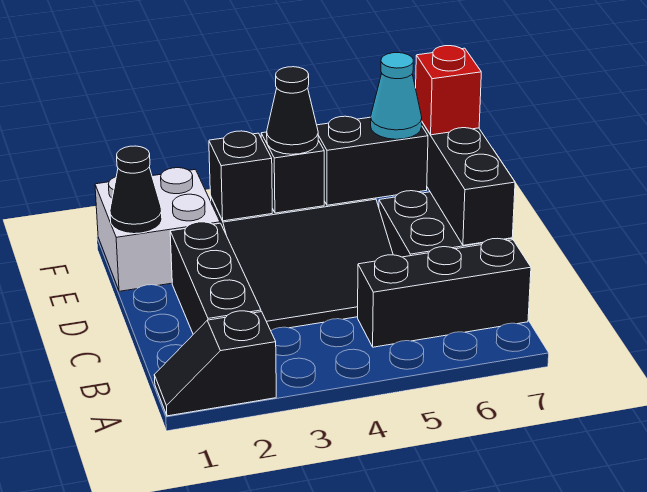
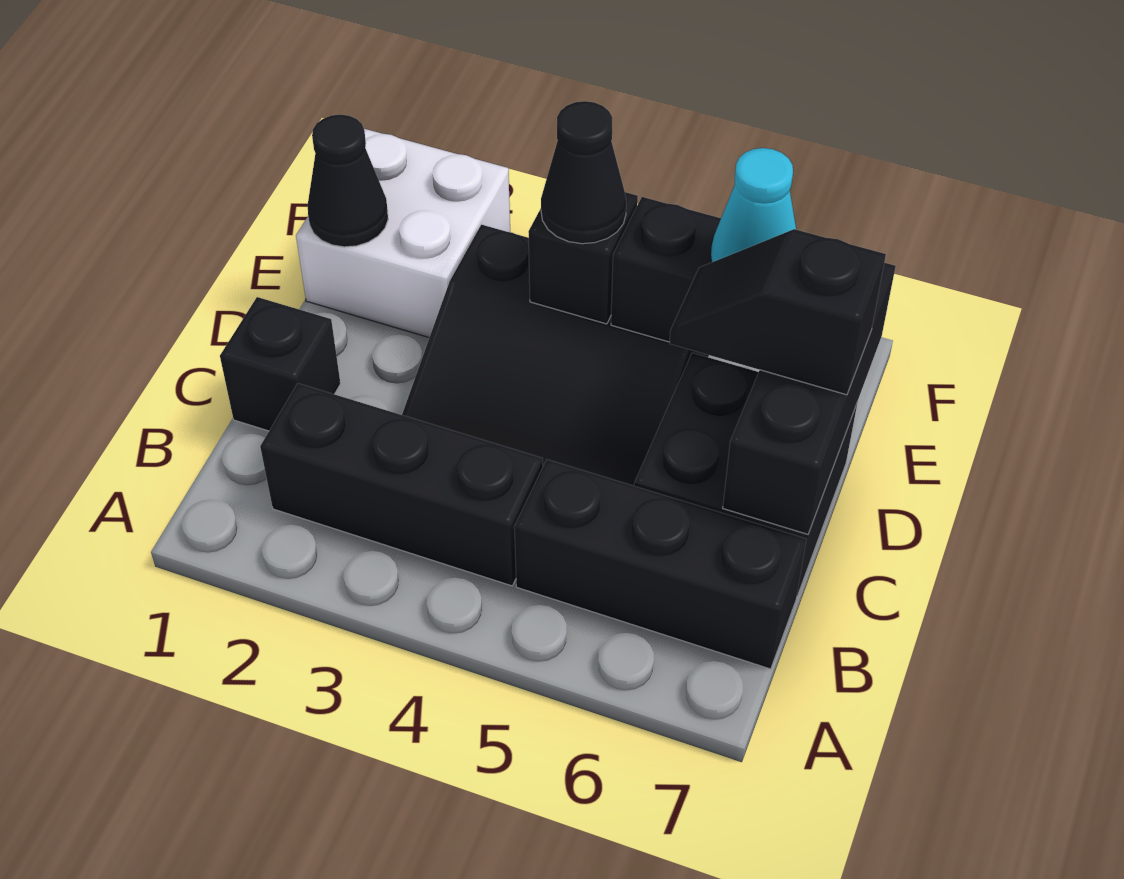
black slope A1:A2 level 1 top 2 -> black slope D6:D7 level 3 top 7
black brick B2:D2 level 1 -> black brick B2:B4 level 1
black brick E3 level 2 -> black brick C1 level 1
red brick E7 level 3 -> none

